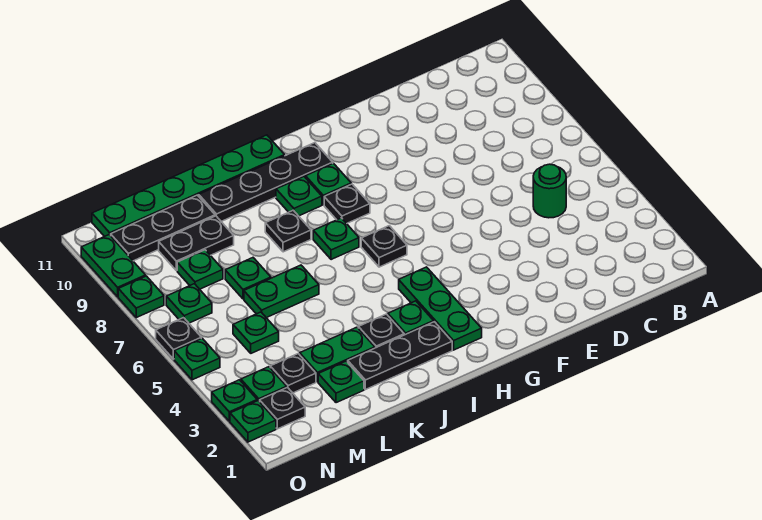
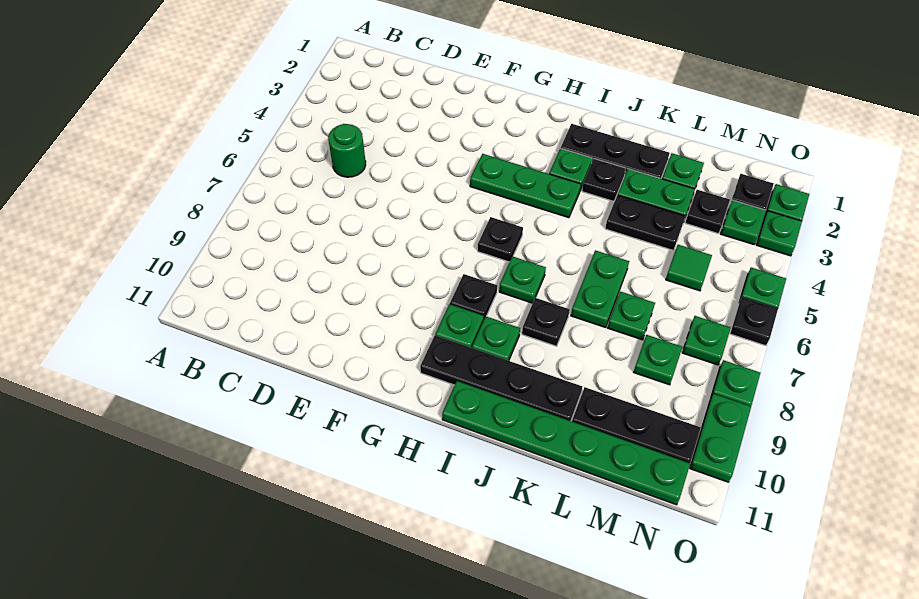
green plate H2:H4 level 1 -> green plate G4:I4 level 1
green plate K6:L6 level 1 -> green plate K6:K7 level 1
black plate L9:M9 level 1 -> black plate K4:L4 level 1
green plate M5 level 1 -> green tile M5 level 1

